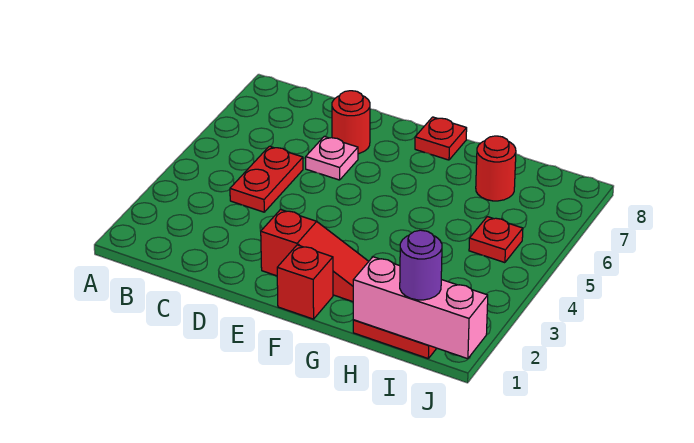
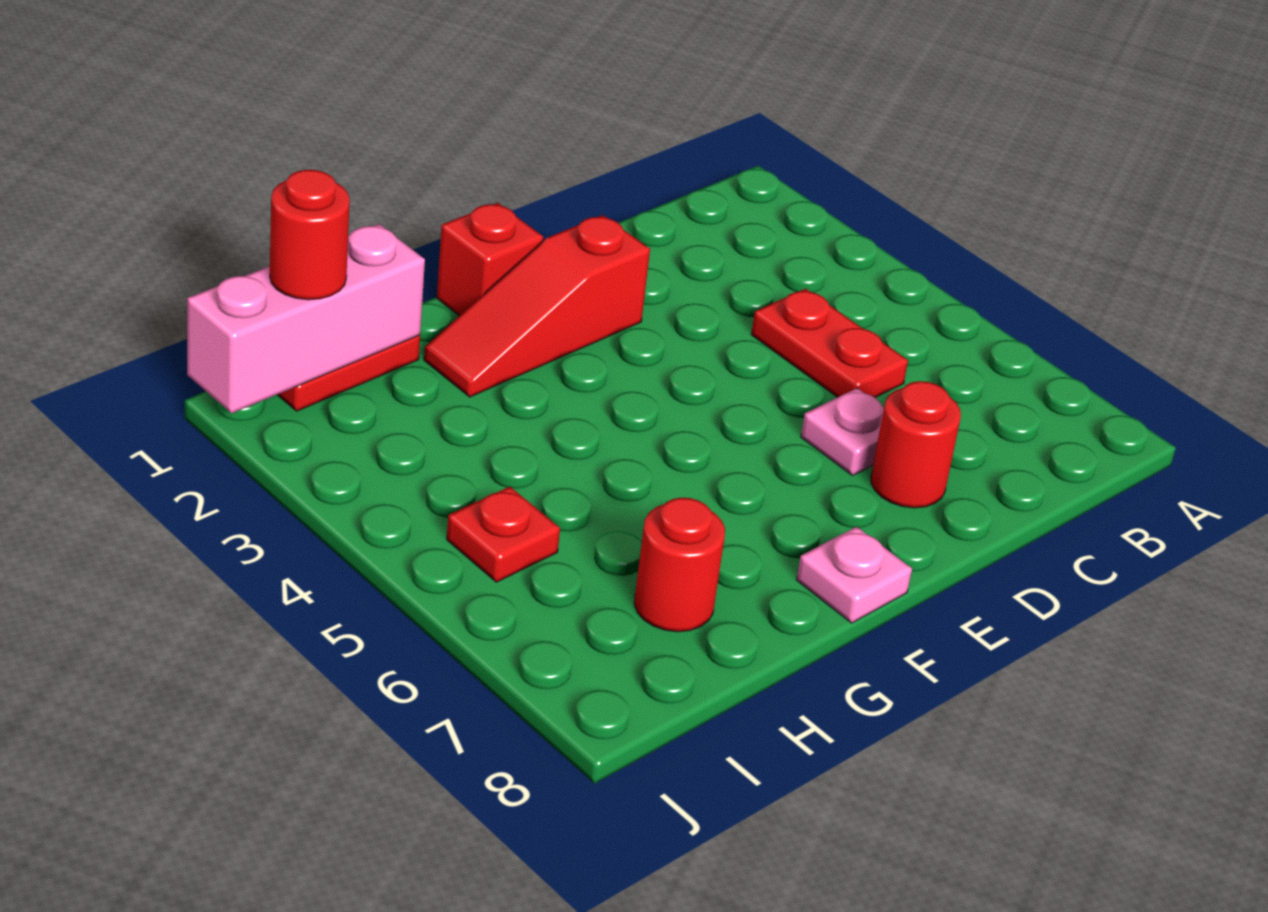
red plate F8 level 1 -> pink plate F8 level 1
purple round brick I1 level 3 -> red round brick I1 level 3

